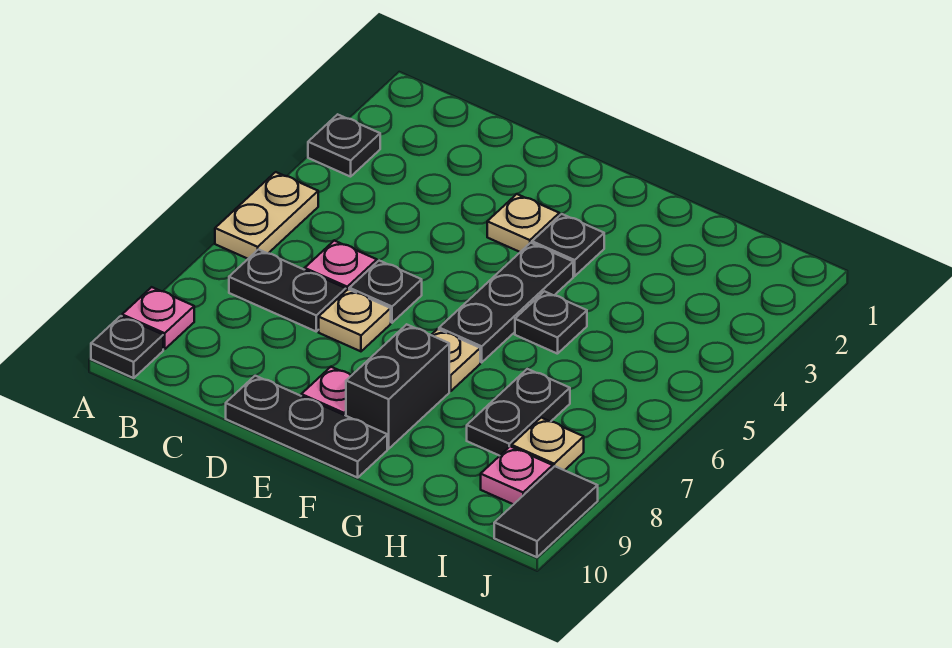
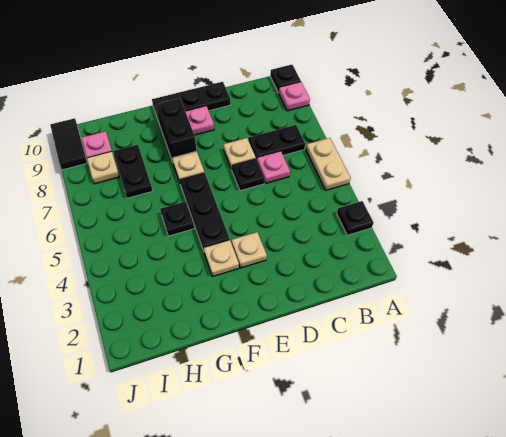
black plate F3 level 1 -> tan plate F3 level 1

